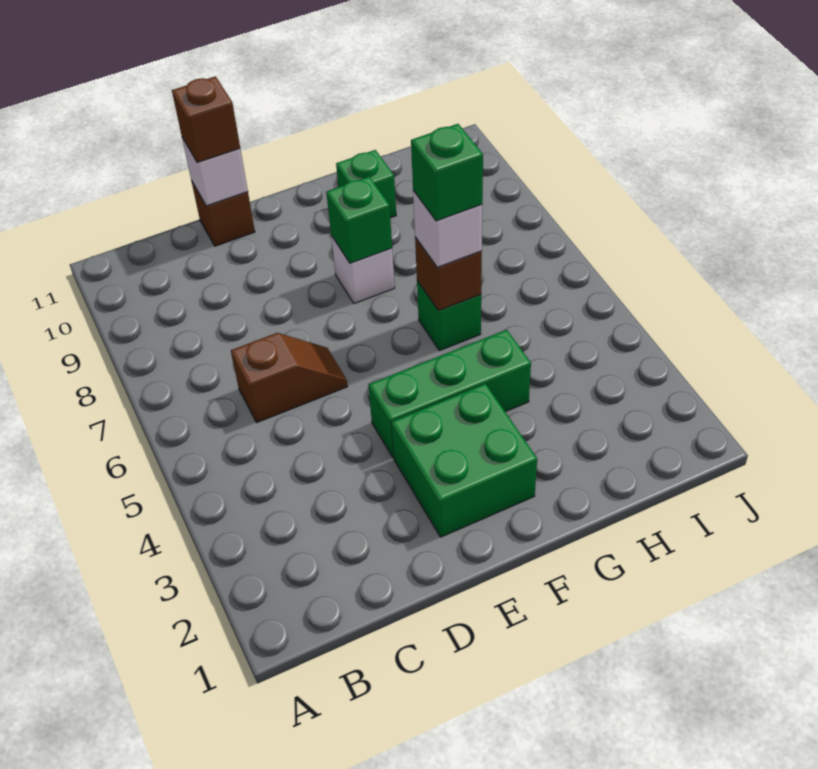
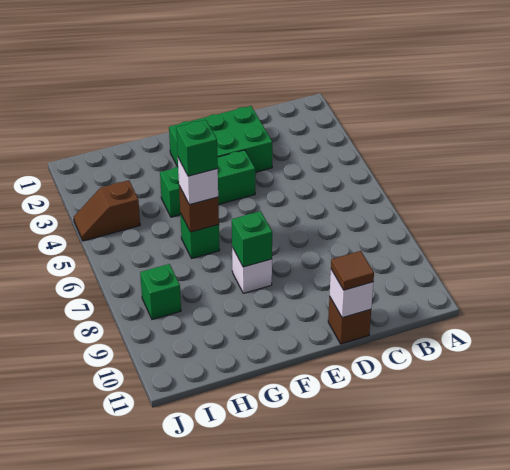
brown slope C6:D6 level 1 top C -> brown slope I4:J4 level 1 top I
brown brick D11 level 3 -> brown tile D11 level 3
green brick E2:F3 level 1 -> green brick D2:F3 level 1
green brick G10 level 1 -> green brick I8 level 1

